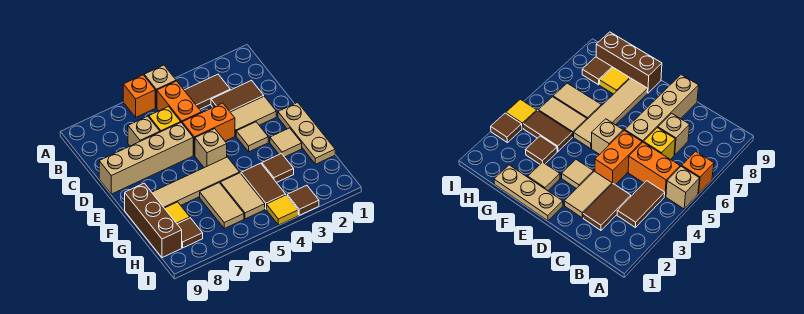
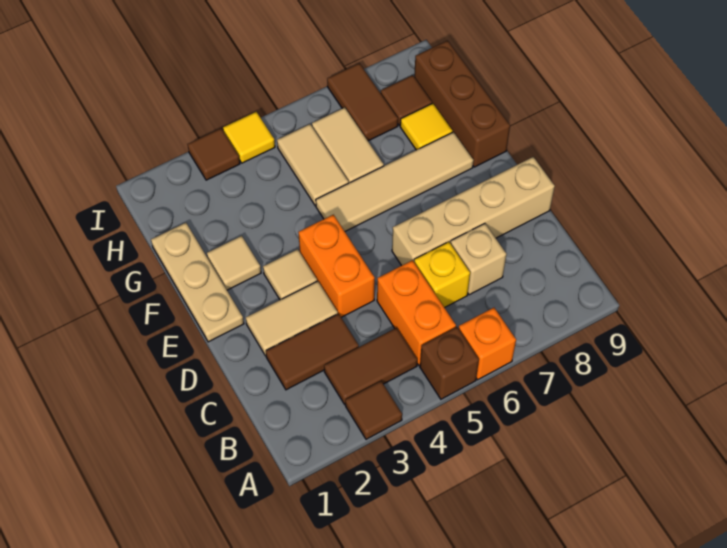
tan brick A5 level 1 -> brown brick A5 level 1
orange brick D4:D5 level 1 -> orange brick D4:E4 level 1
tan brick E5 level 1 -> none
brown tile G3 level 1 -> brown tile A3 level 1
brown tile G4:H4 level 1 -> brown tile H7:I7 level 1

